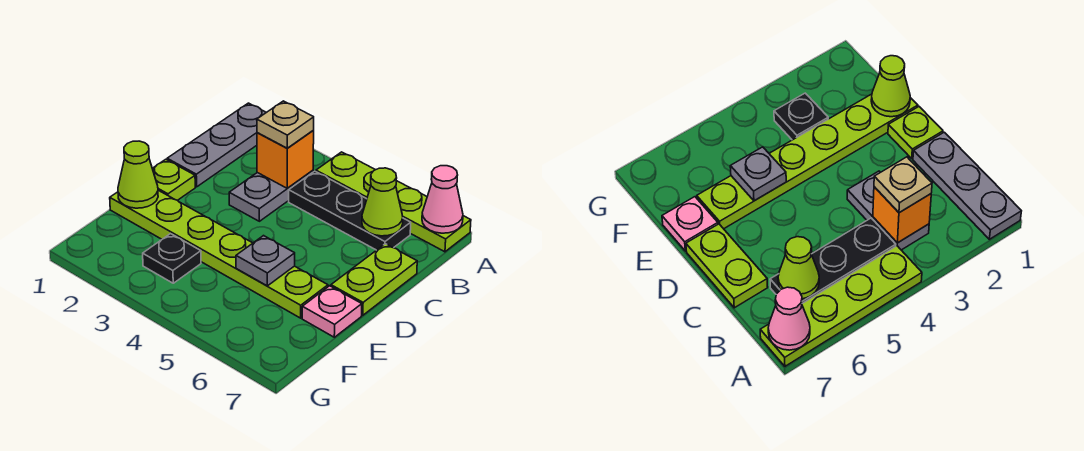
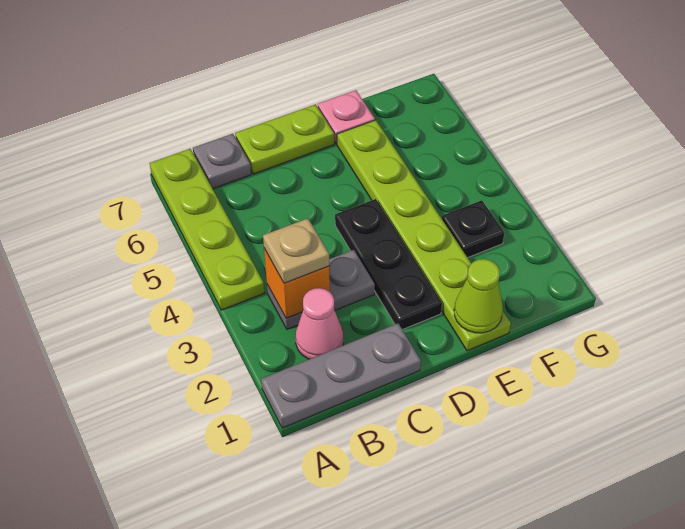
pink cone A7 level 2 -> pink cone B2 level 1
black plate B4:B6 level 1 -> black plate D2:D4 level 1
lime cone B6 level 2 -> none
lime plate D1 level 1 -> none
grey plate E5 level 2 -> grey plate B7 level 1

